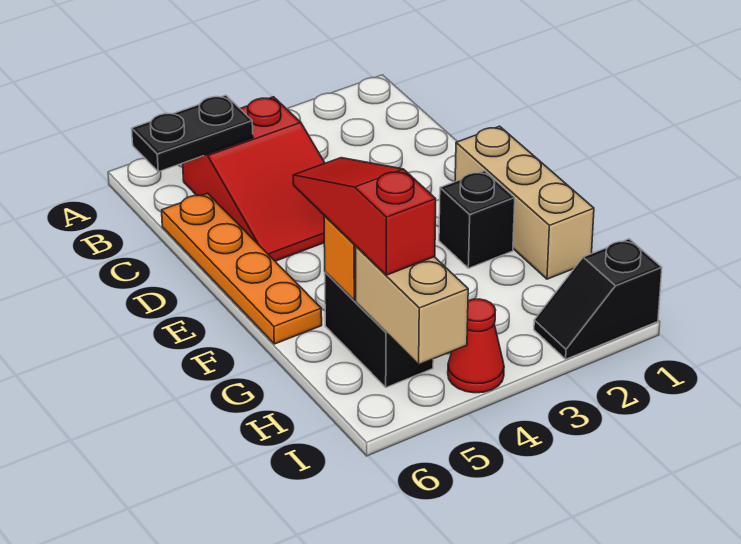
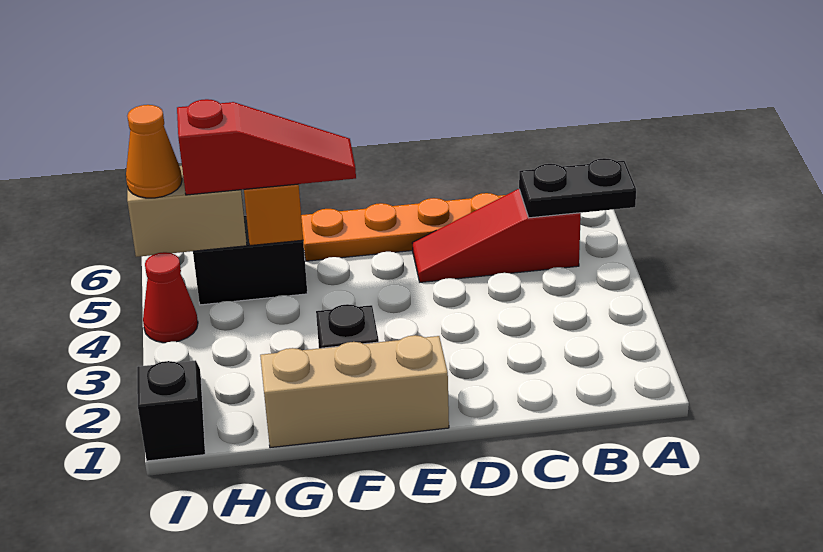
red slope B4:D5 level 1 top B -> red slope B5:D5 level 1 top B
black plate B5:B6 level 2 -> black plate A5:B5 level 2
none -> orange cone I5 level 3

